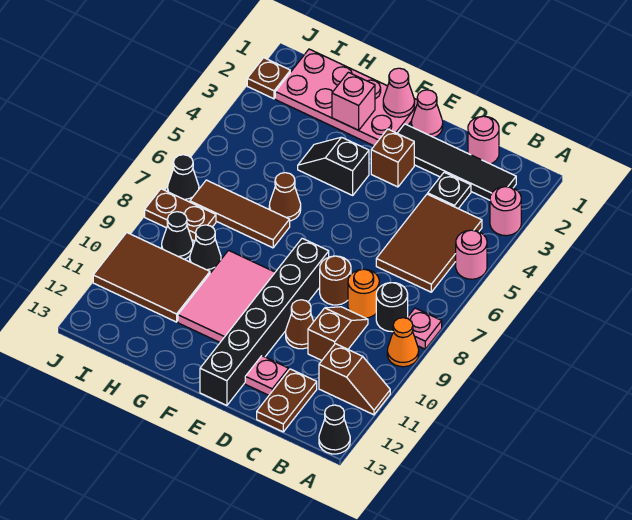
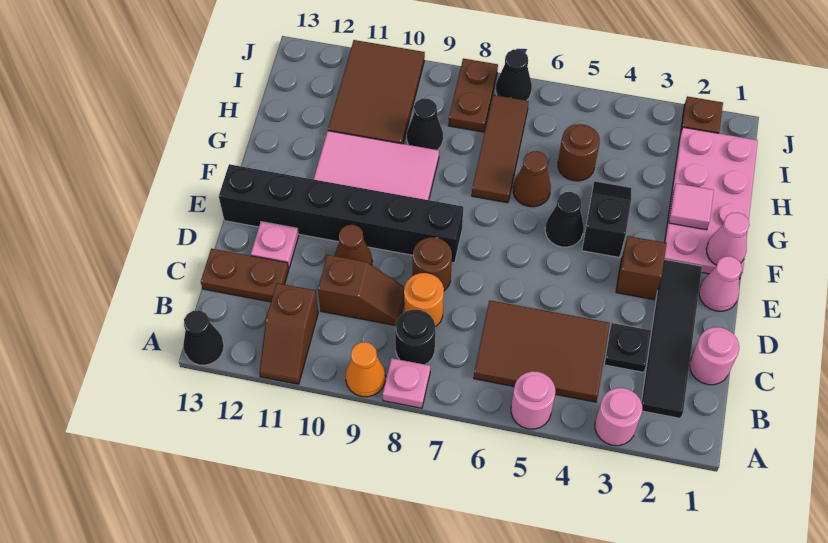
pink brick G2 level 2 -> pink tile G2 level 2
none -> brown round brick H5 level 1
black cone I9 level 1 -> black cone F5 level 1

